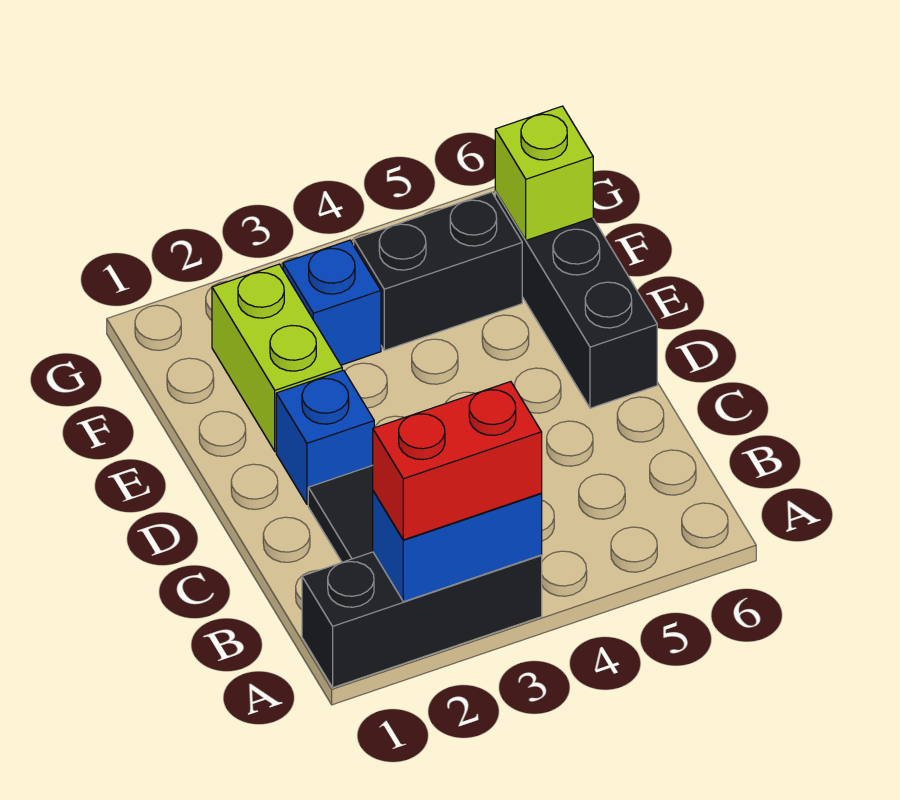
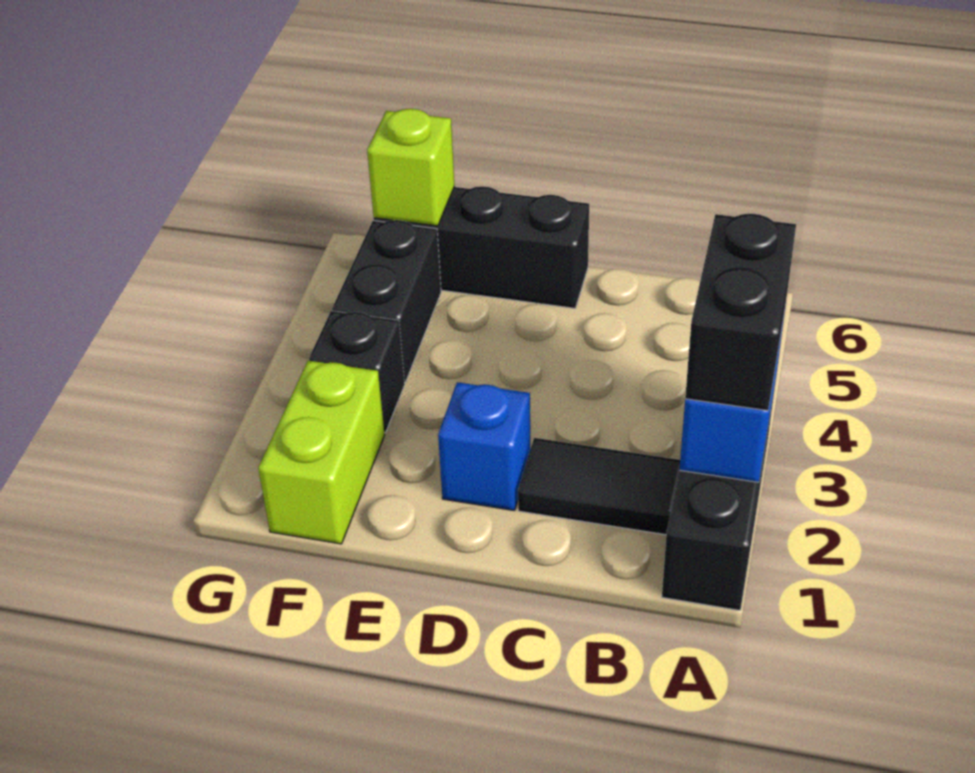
red brick A2:A3 level 3 -> black brick A2:A3 level 3
lime brick E2:F2 level 1 -> lime brick F1:F2 level 1
blue brick F3 level 1 -> black brick F3 level 1

